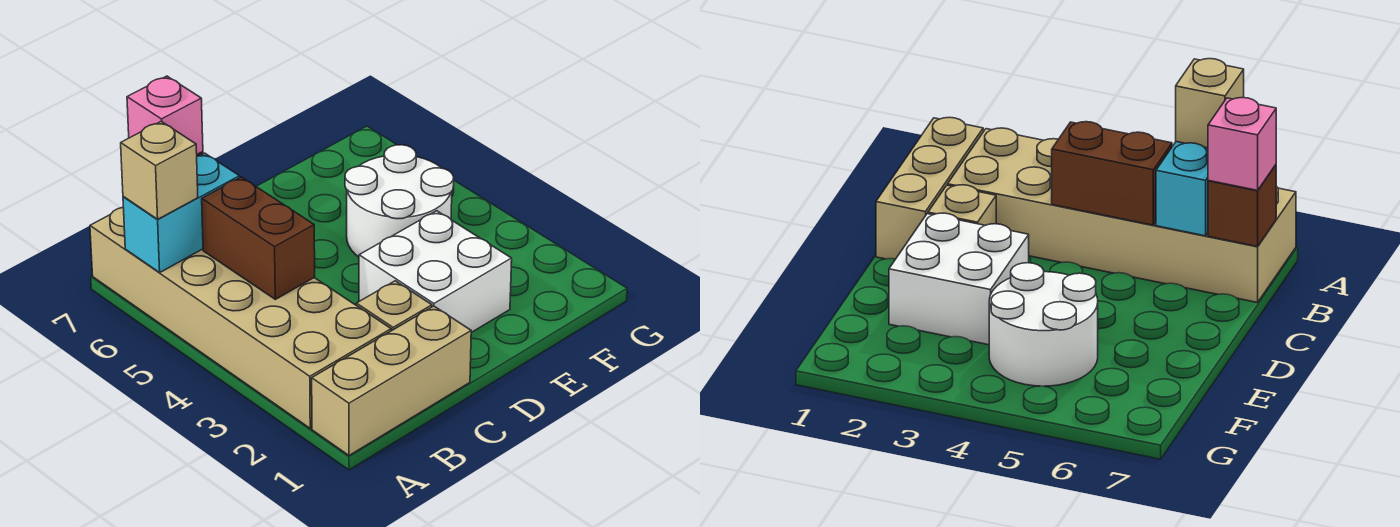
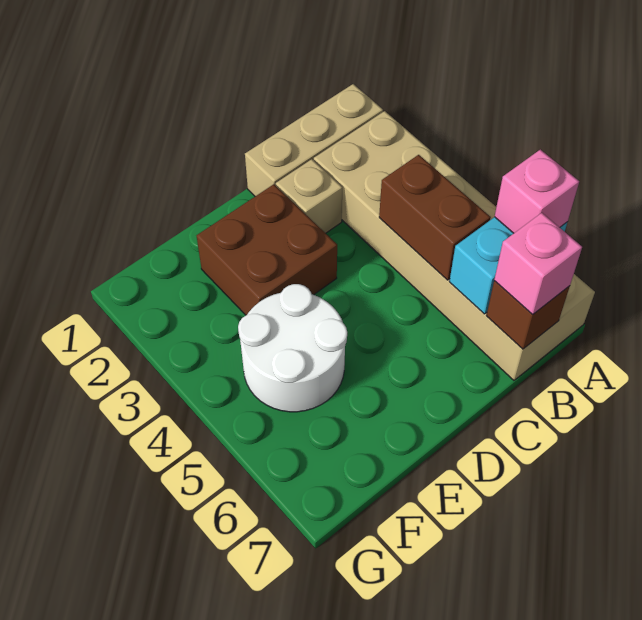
tan brick A6 level 3 -> pink brick A6 level 3
white brick D2:E3 level 1 -> brown brick D2:E3 level 1

